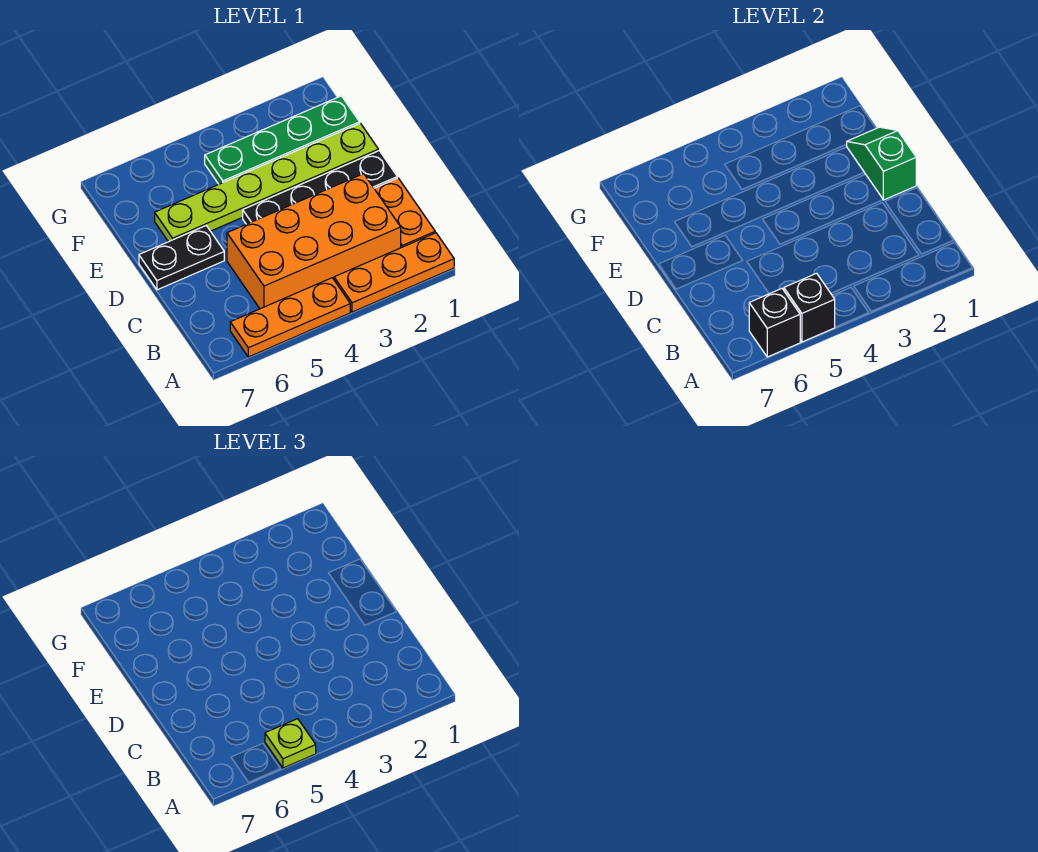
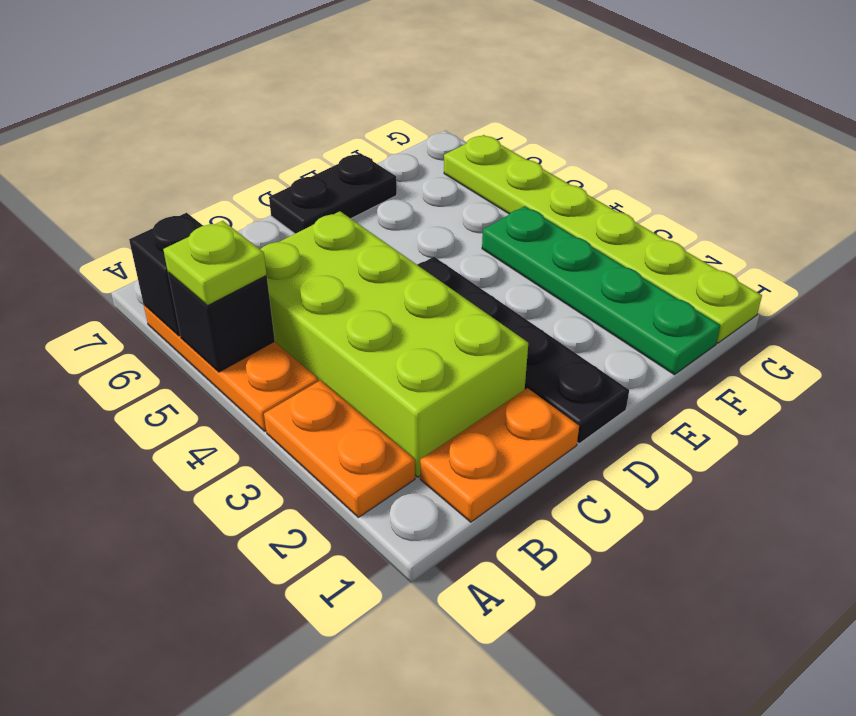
orange plate A1:A3 level 1 -> orange plate A2:A3 level 1
orange brick B2:C5 level 1 -> lime brick B2:C5 level 1
green slope D1:E1 level 2 top D -> none
black plate D6:D7 level 1 -> black plate D7:E7 level 1
lime plate E1:E6 level 1 -> lime plate G1:G6 level 1

